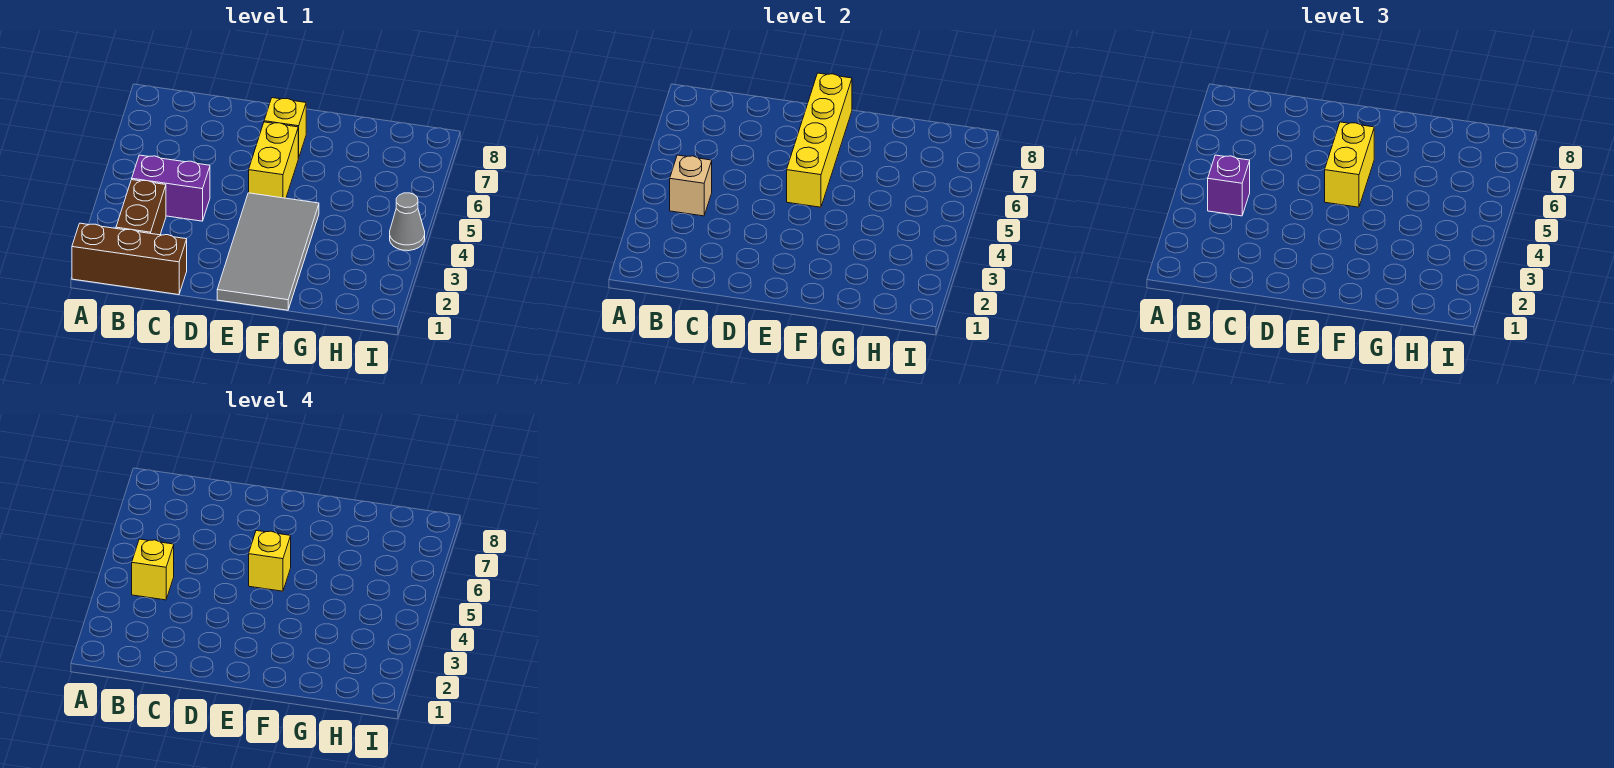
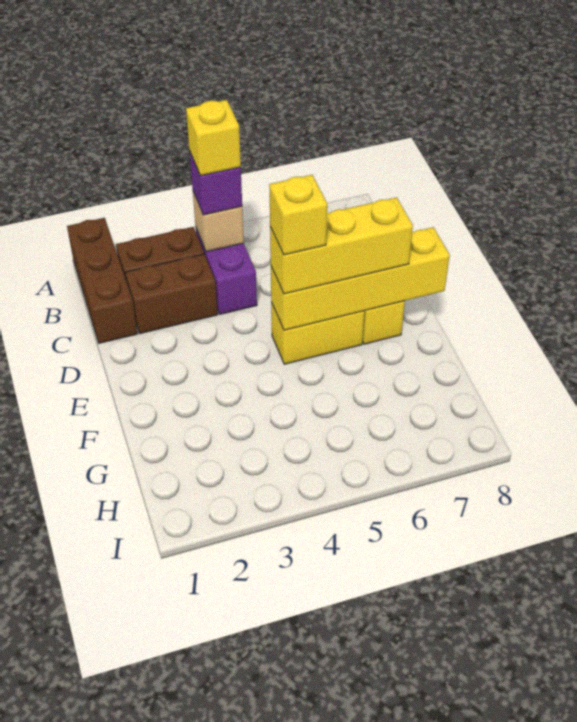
none -> brown brick C2:C3 level 1
grey tile E1:F4 level 1 -> none
yellow brick E5:E6 level 3 -> yellow brick E5:E7 level 3
grey cone I4 level 1 -> none

